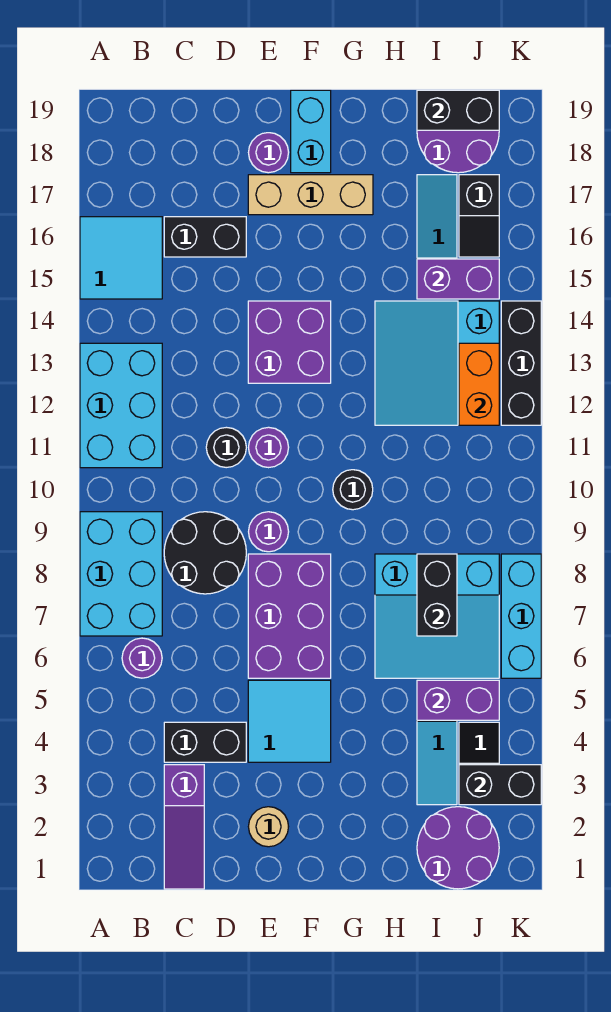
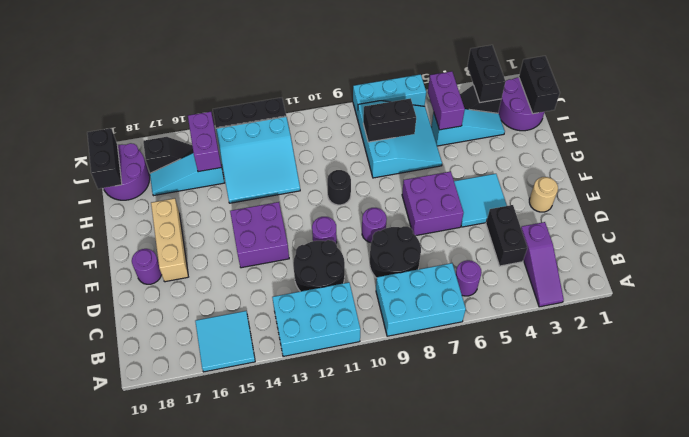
purple slope C1:C3 level 1 top 3 -> purple slope A3:C3 level 1 top C
black brick C16:D16 level 1 -> black brick I1:J1 level 2
black round brick D11 level 1 -> black round brick C11:D12 level 1
purple brick E6:F8 level 1 -> purple brick E6:F7 level 1
cyan brick F18:F19 level 1 -> none
orange brick J12:J13 level 2 -> none

